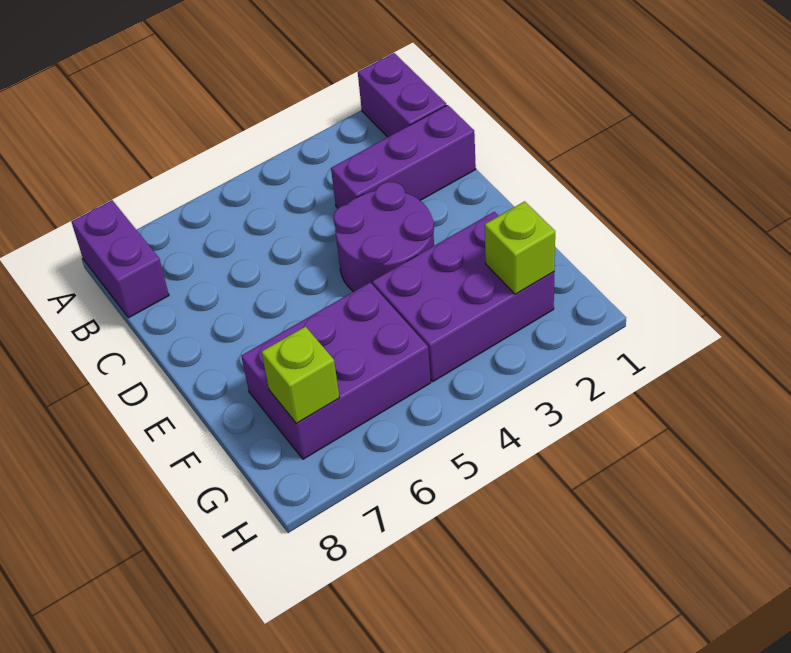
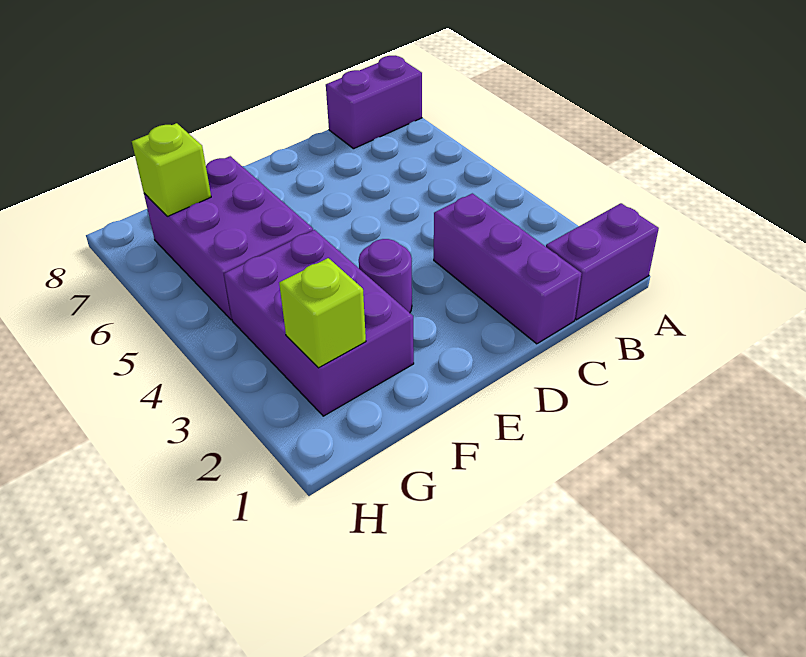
purple round brick D3:E4 level 1 -> purple round brick E3 level 1

